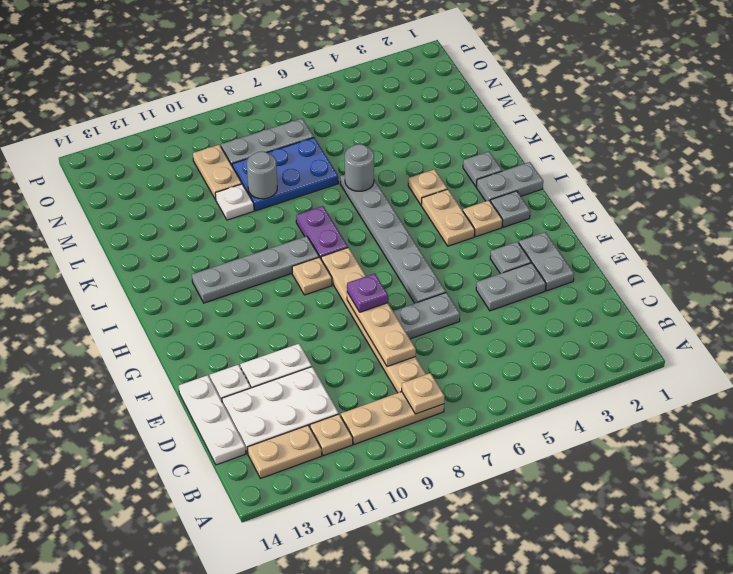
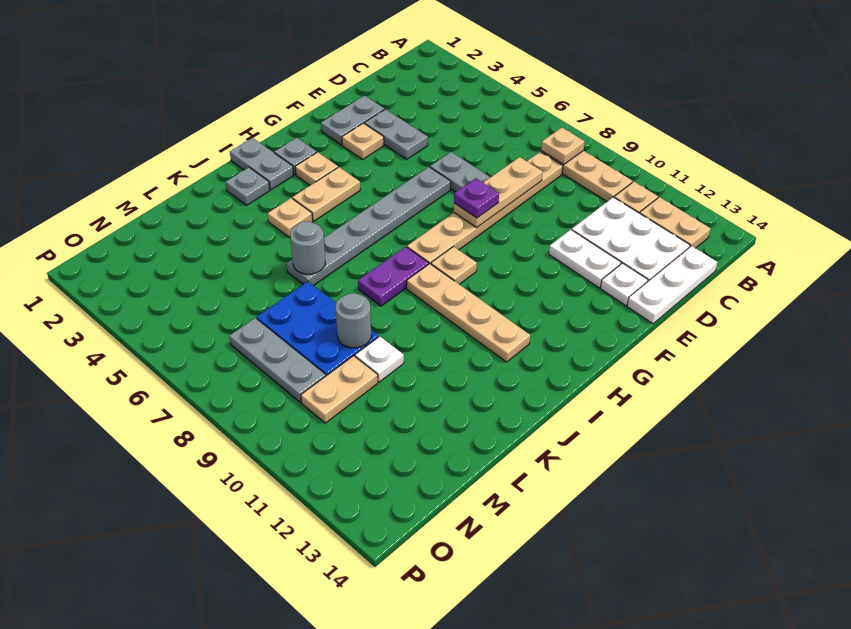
grey plate F3 level 1 -> tan plate F3 level 1
grey plate I9:I12 level 1 -> tan plate I9:I12 level 1

